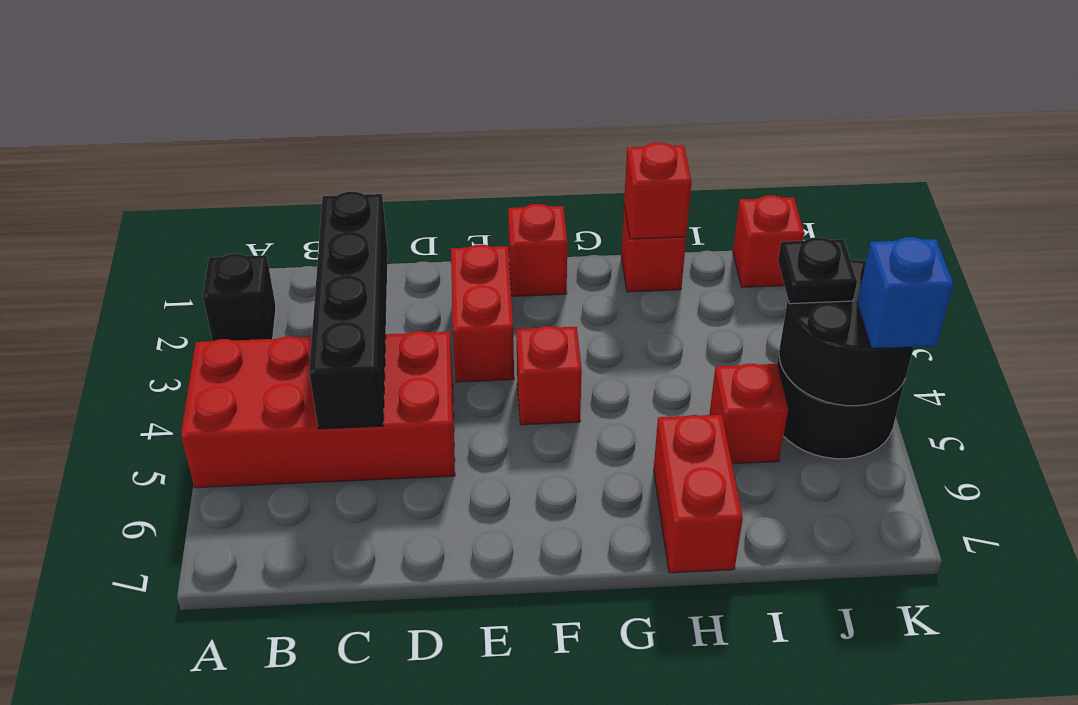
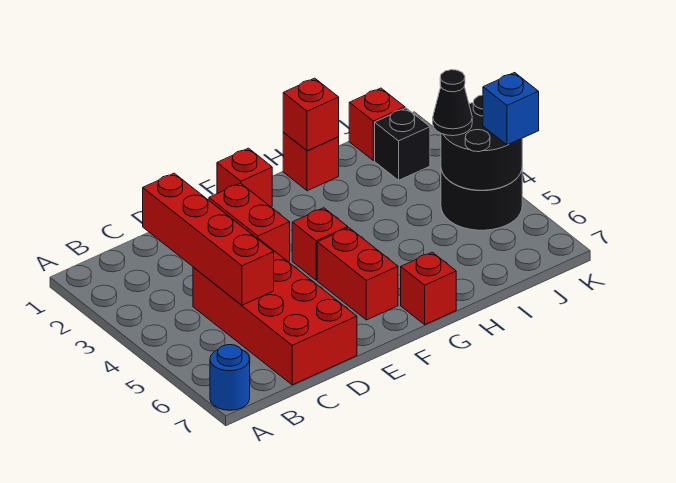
black brick A2 level 1 -> black brick J2 level 1
red brick A4:D5 level 1 -> red brick C4:D7 level 1
none -> blue round brick A7 level 1
black brick C2:C5 level 2 -> red brick C2:C5 level 2
red brick H6:H7 level 1 -> red brick F5:F6 level 1
red brick I5 level 1 -> red brick G7 level 1
black plate J4 level 3 -> black cone J4 level 3

